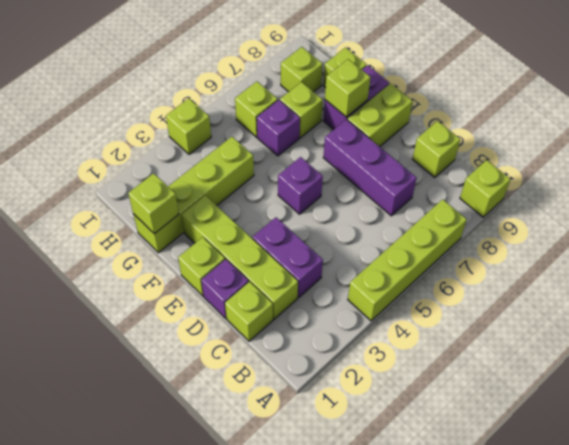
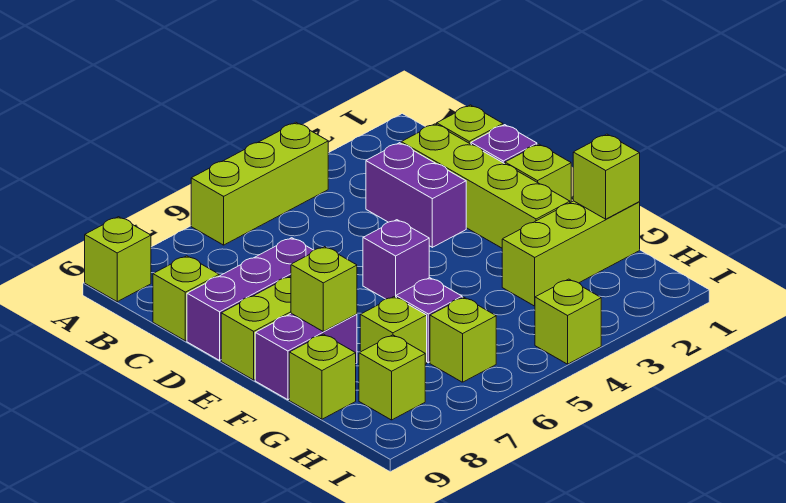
lime brick A4:A7 level 1 -> lime brick A4:A6 level 1
purple brick C7:E7 level 1 -> purple brick D7:D9 level 1
lime brick G1:G4 level 1 -> lime brick G1:G3 level 1

